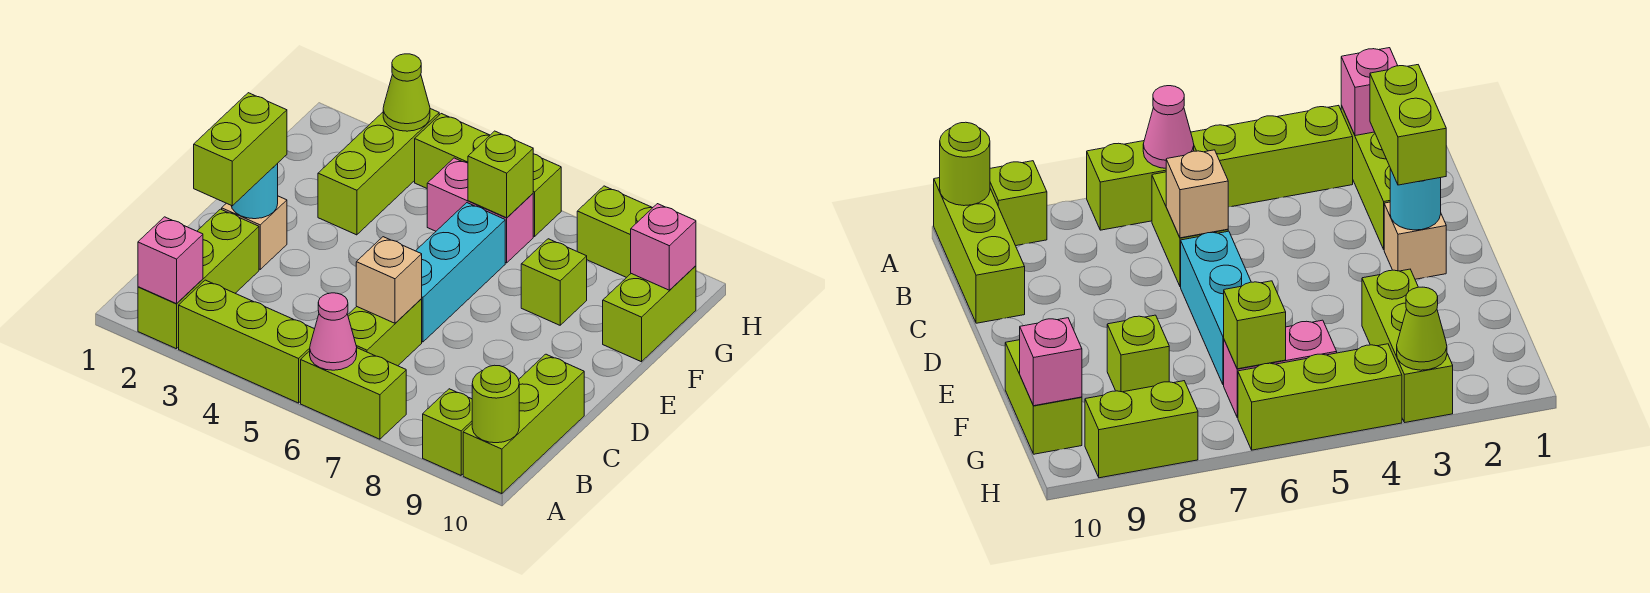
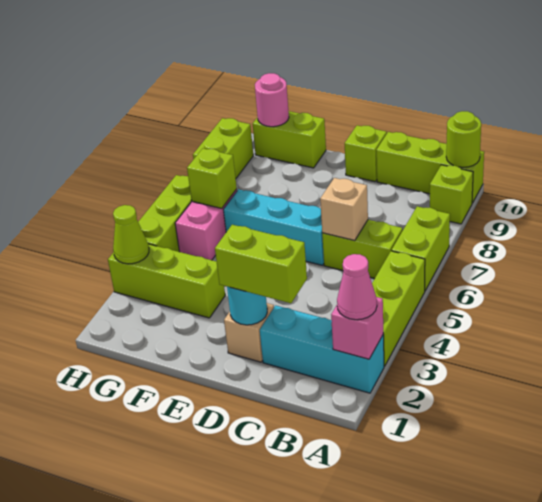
lime brick A2:C2 level 1 -> cyan brick A2:C2 level 1
pink cone A6 level 2 -> pink cone A2 level 3
lime brick F8 level 1 -> lime brick D10 level 1
pink brick G10 level 2 -> pink round brick G10 level 2

